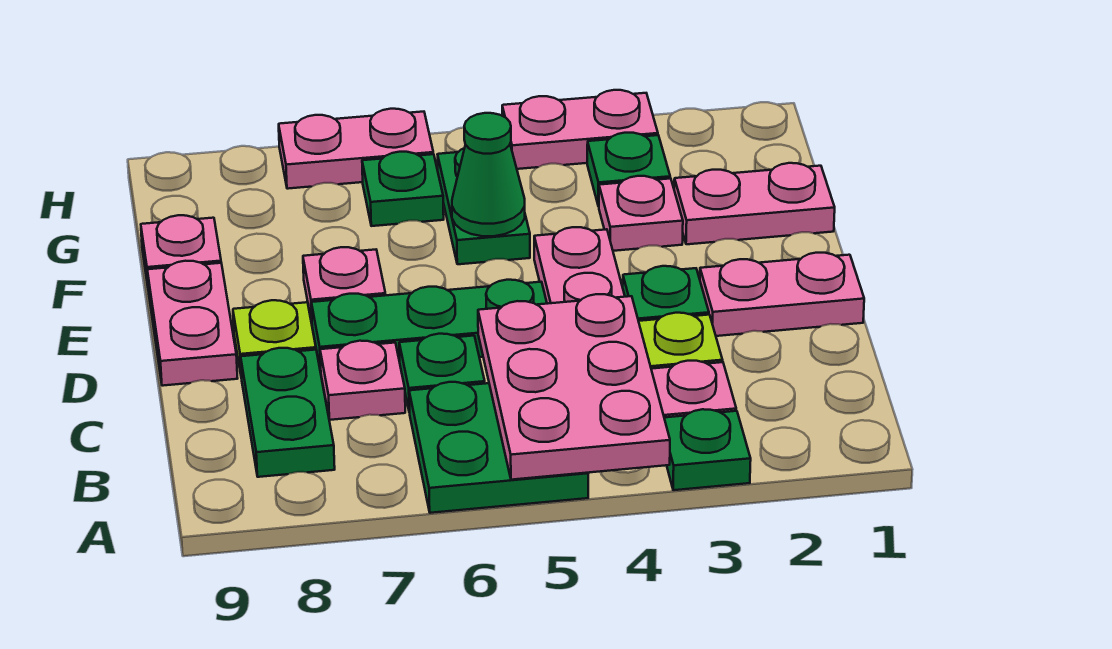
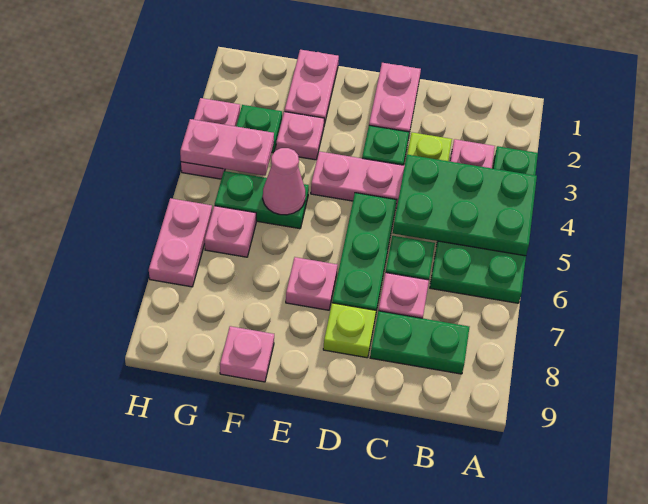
pink plate A4:C5 level 2 -> green plate A4:C5 level 2
pink plate D9:E9 level 1 -> pink plate G4:H4 level 2
green cone F5 level 2 -> pink cone F5 level 2
green plate G6 level 1 -> pink plate G6 level 1

